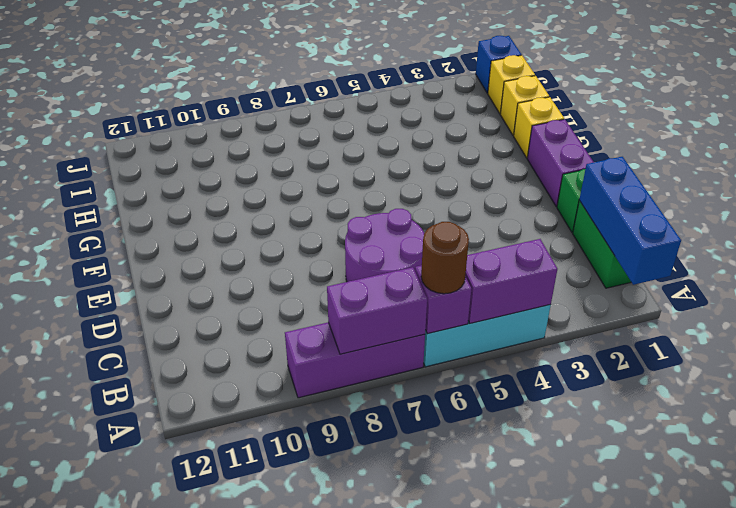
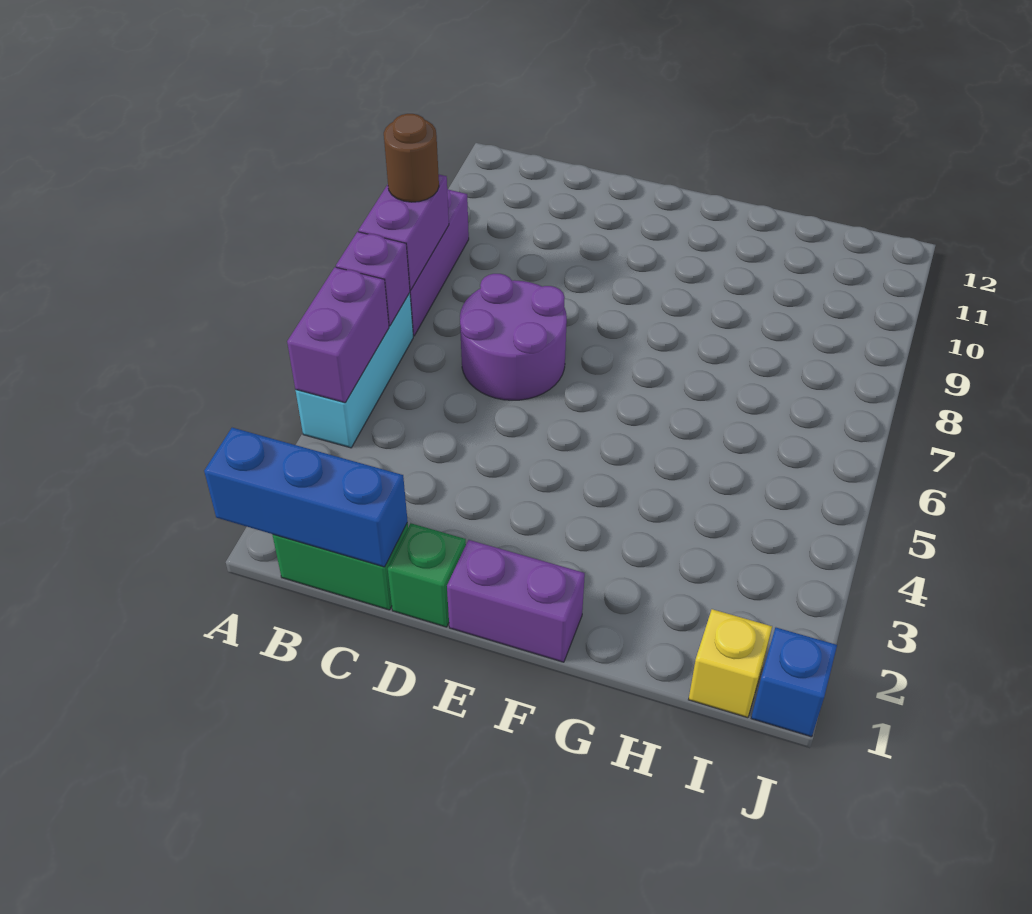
brown round brick A6 level 3 -> brown round brick A8 level 3
yellow brick G1 level 1 -> none
yellow brick H1 level 1 -> none

